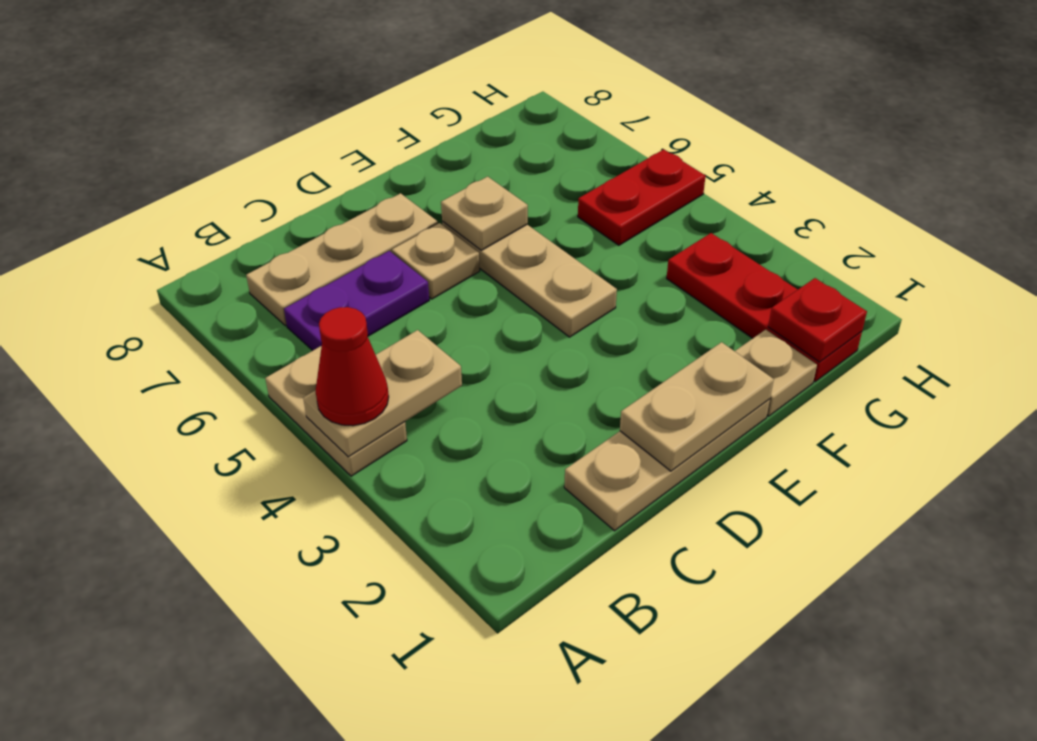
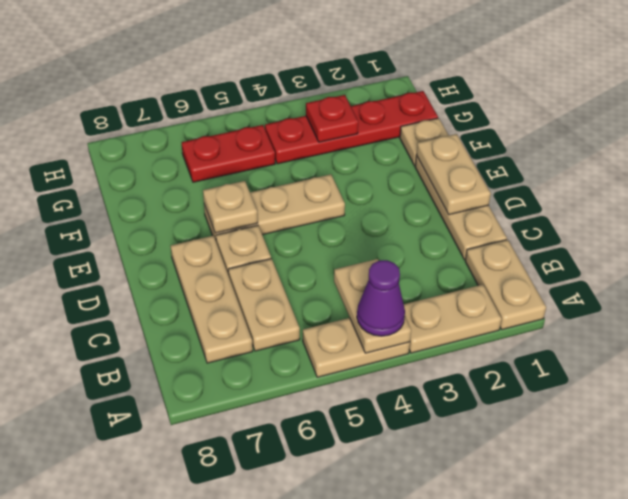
none -> tan plate A1:B1 level 1
none -> tan plate A2:A3 level 1
red cone A4 level 3 -> purple cone A4 level 3
purple plate B6:C6 level 1 -> tan plate B6:C6 level 1
red plate G1:G3 level 1 -> red plate G1:G4 level 1
red plate G1 level 2 -> red plate G3 level 2
red plate G5:H5 level 1 -> red plate G5:G6 level 1

